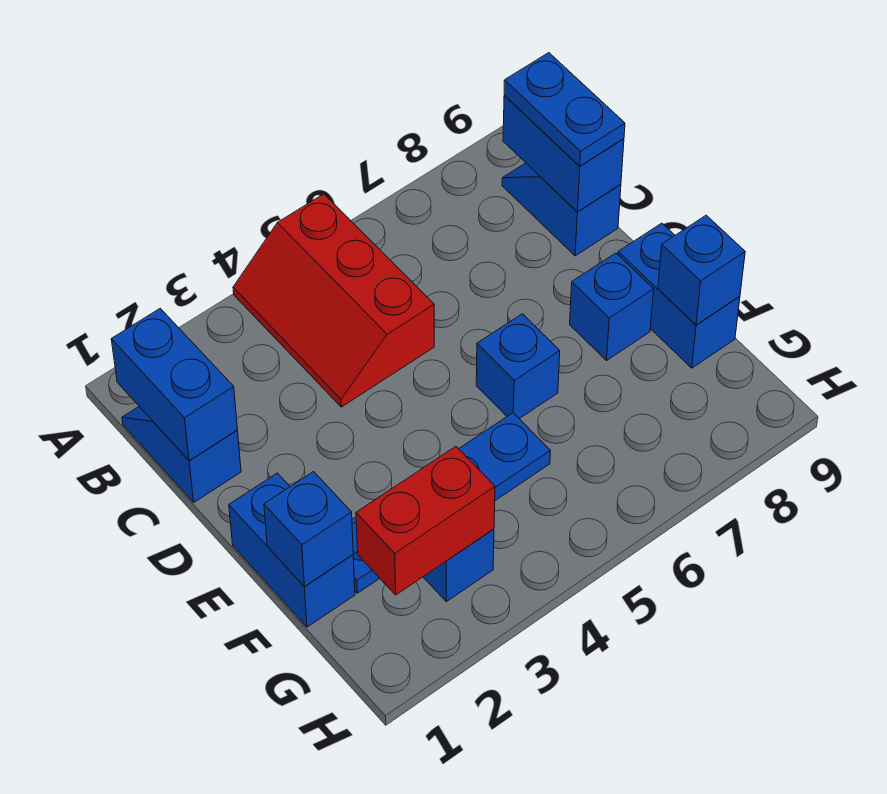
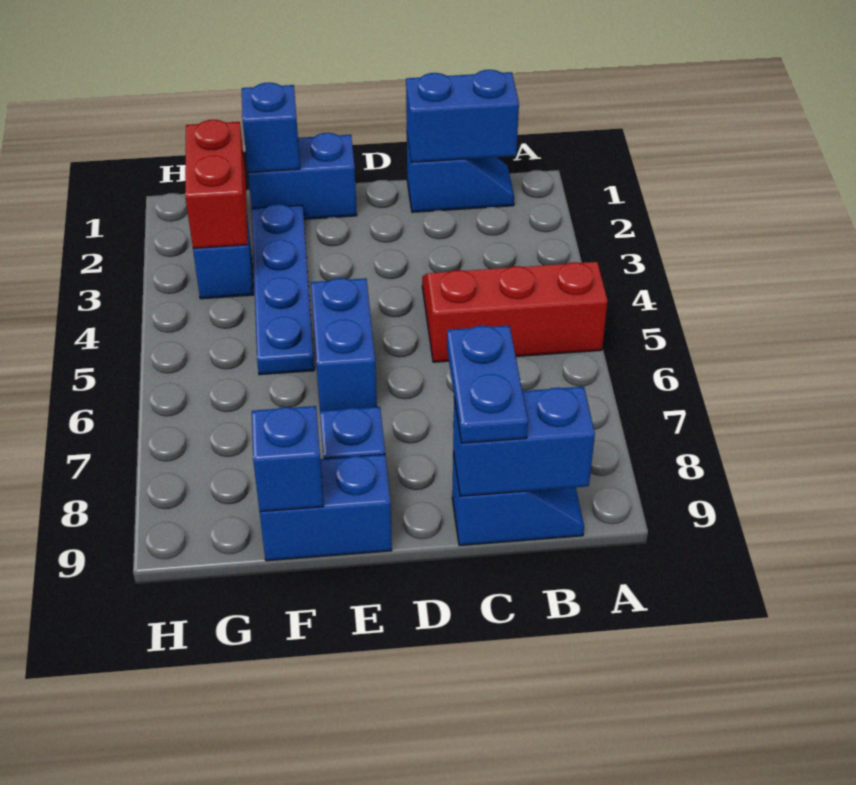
blue plate B9:C9 level 3 -> blue plate C8:C9 level 3
blue brick E6 level 1 -> blue brick E5:E6 level 1

